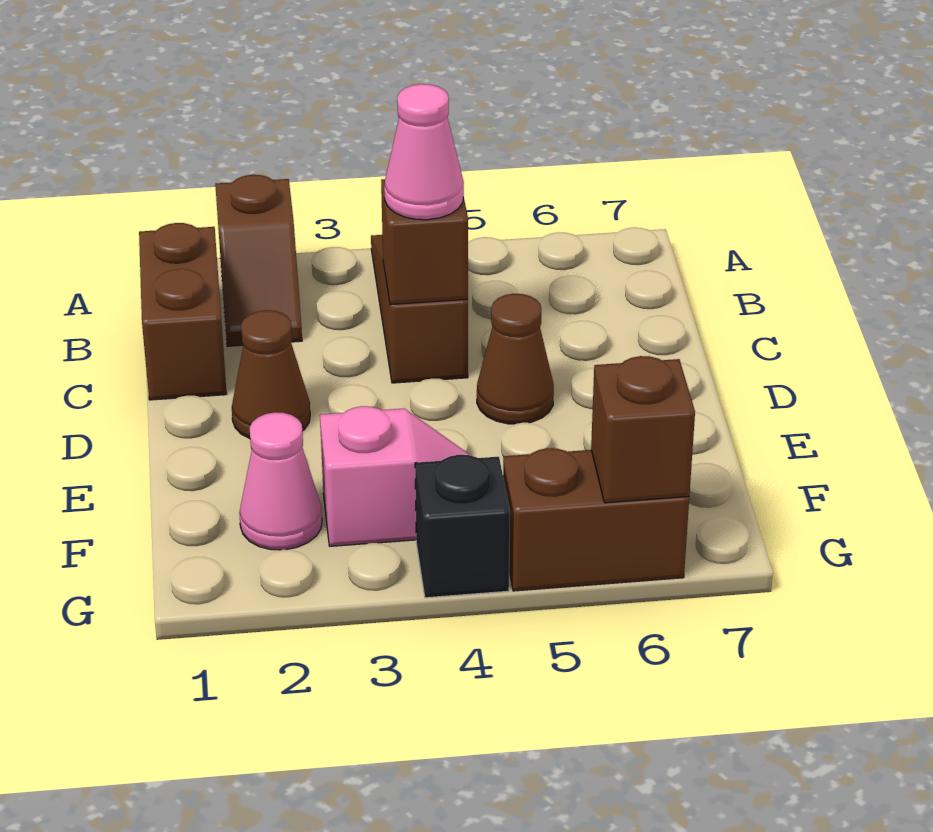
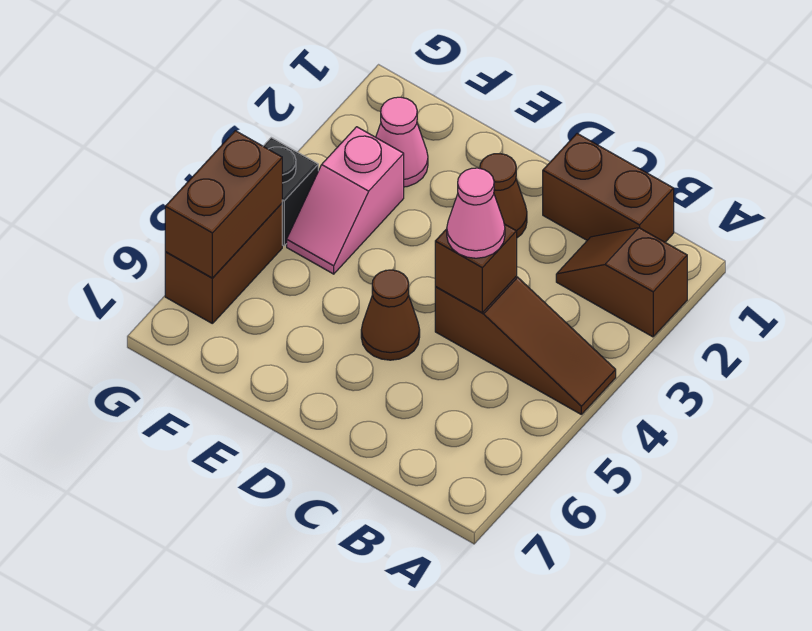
brown brick G6 level 2 -> brown brick G5:G6 level 2

